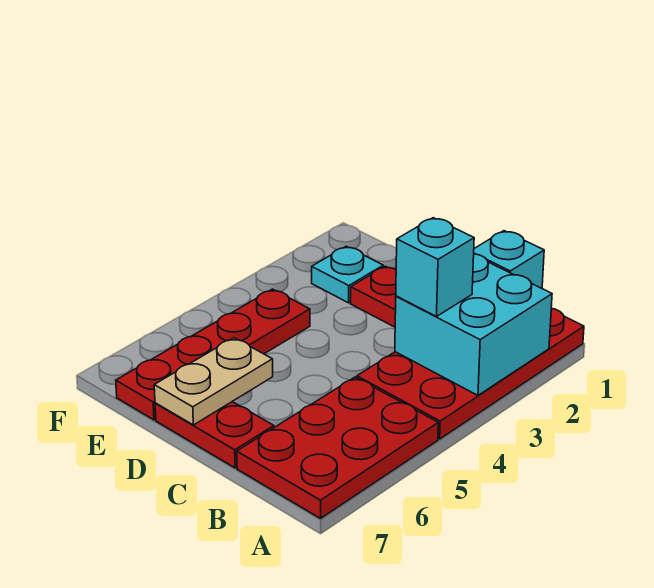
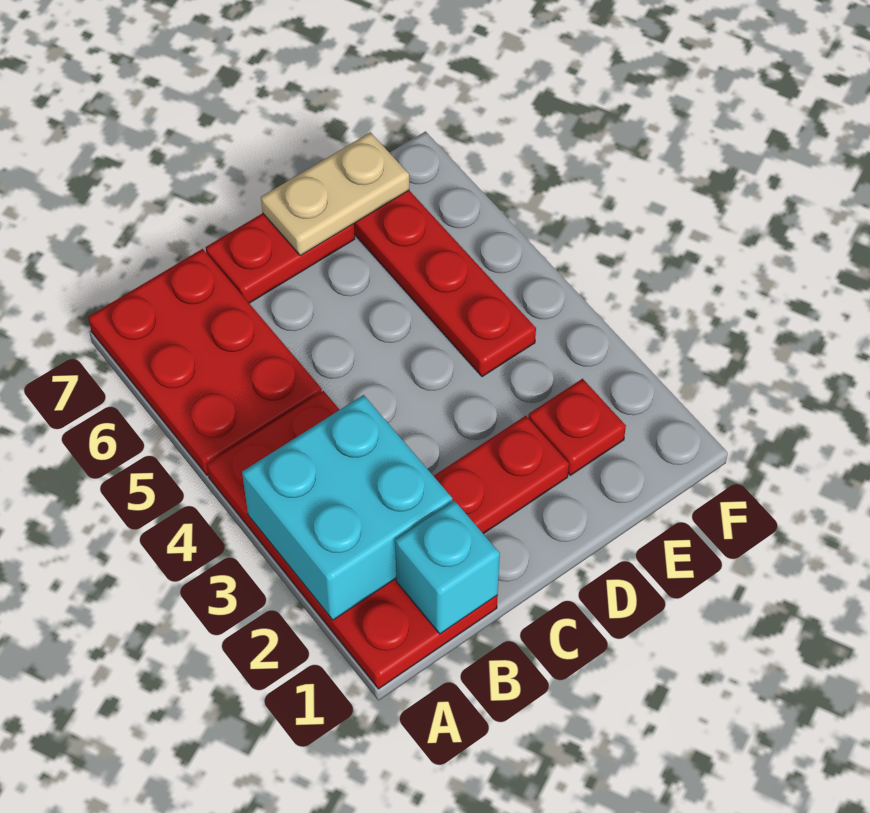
cyan brick B3 level 3 -> none
tan plate D6:D7 level 2 -> tan plate D7:E7 level 2
cyan plate E2 level 1 -> red plate E2 level 1

